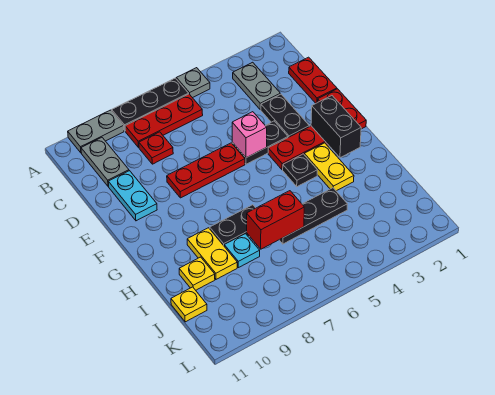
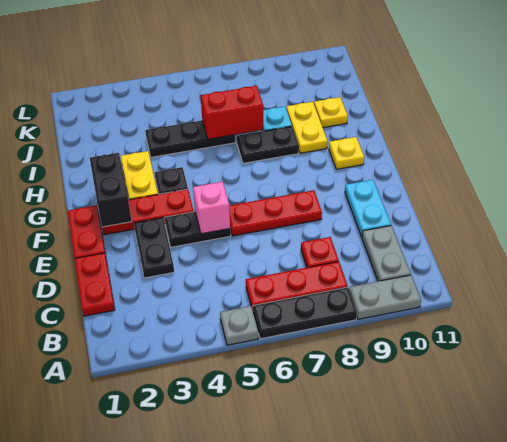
grey plate B3:C3 level 1 -> none
yellow plate J11 level 1 -> yellow plate G10 level 1

